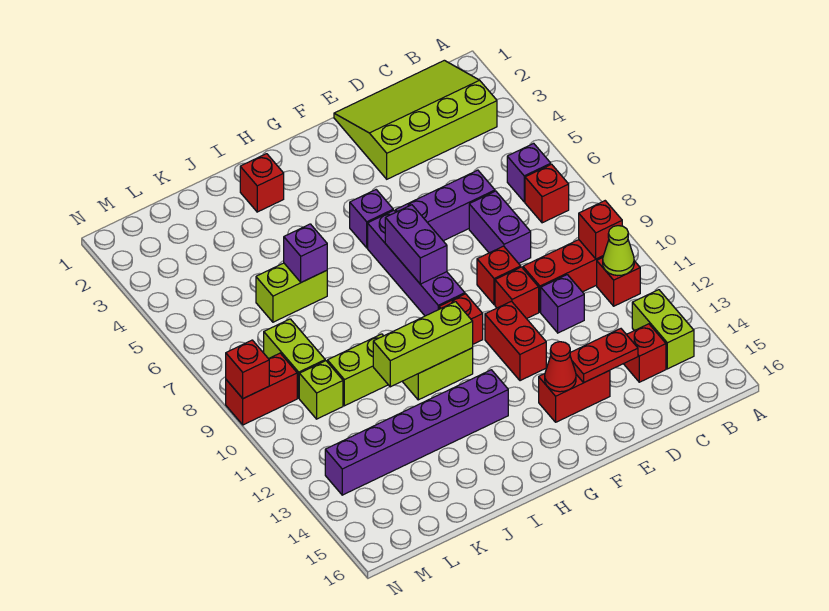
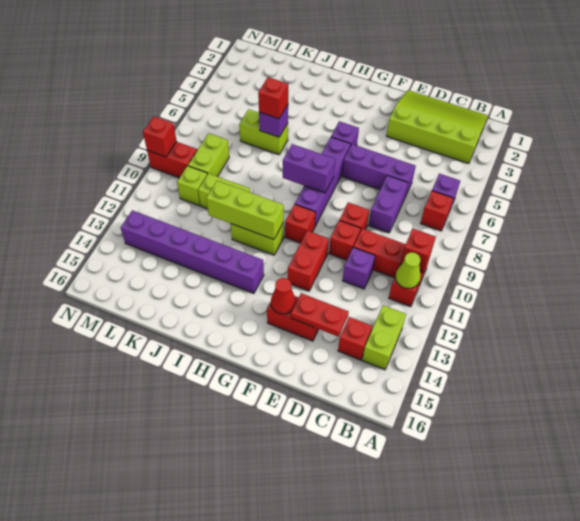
purple brick G7:G8 level 2 -> purple brick G8:H8 level 2
red brick I2 level 1 -> red brick J6 level 3

